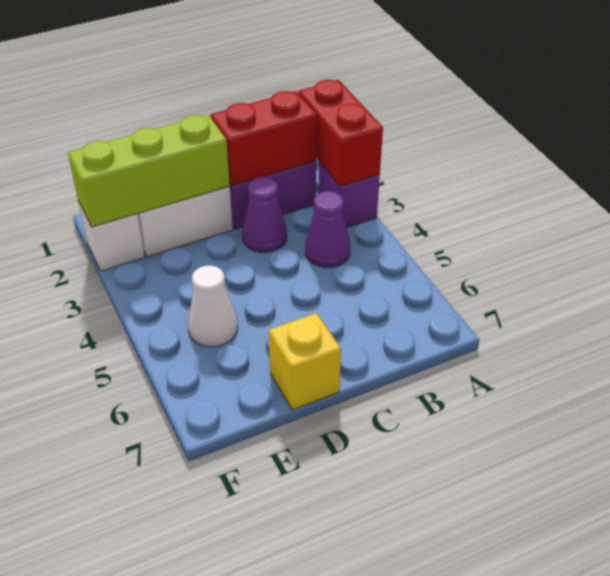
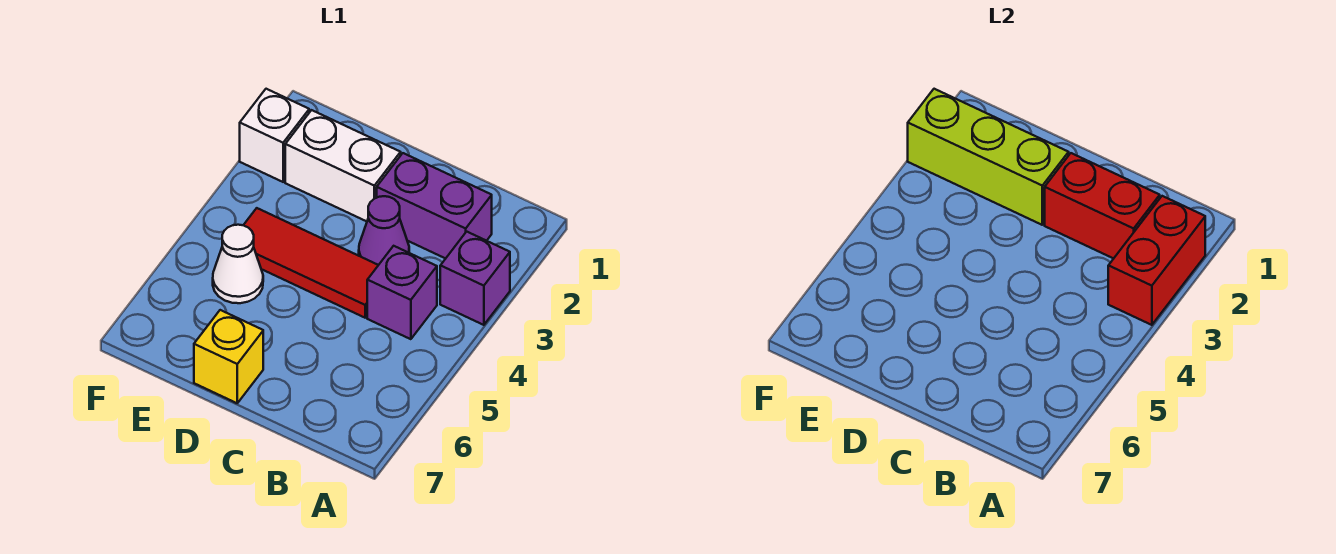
purple cone B4 level 1 -> purple brick B4 level 1
none -> red tile C4:E4 level 1

